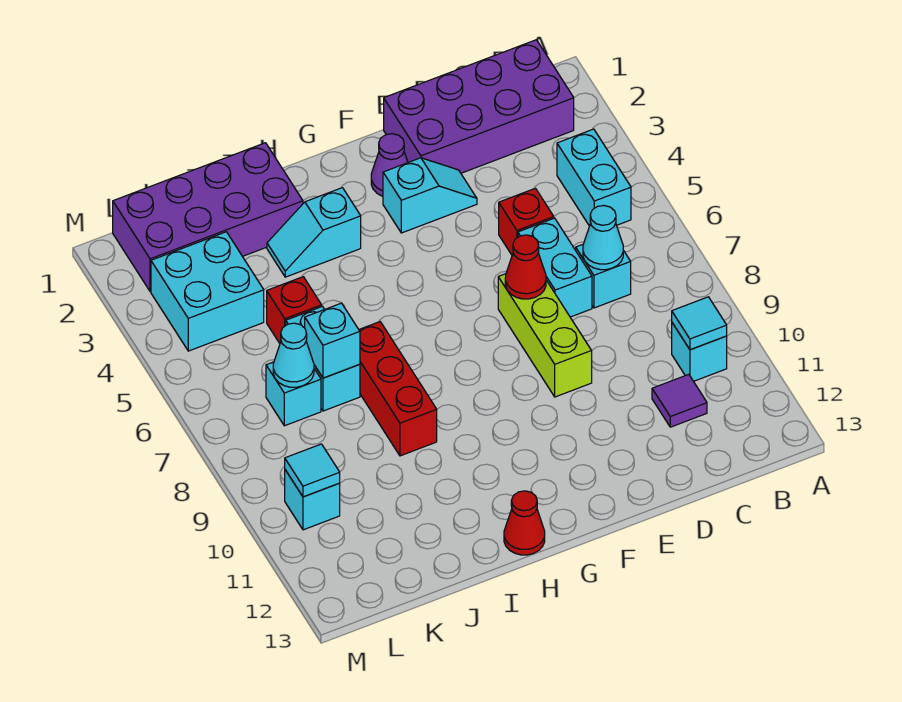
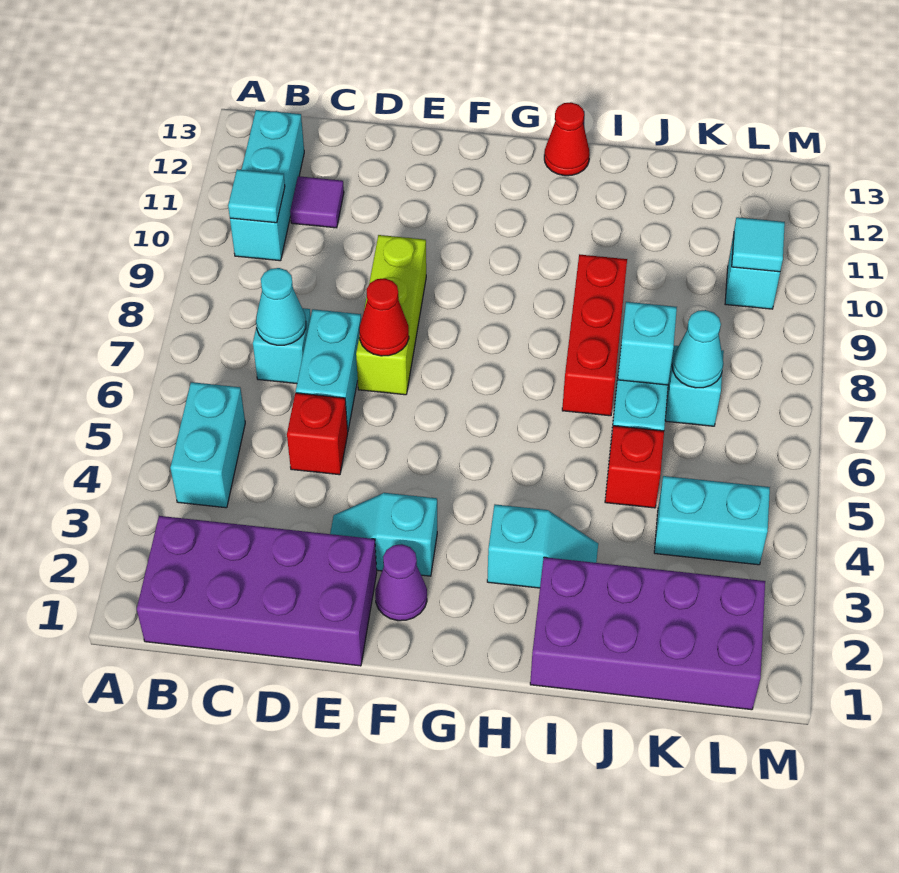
cyan brick B10 level 1 -> cyan brick B10:B12 level 1
cyan brick K3:L4 level 1 -> cyan brick K4:L4 level 1

